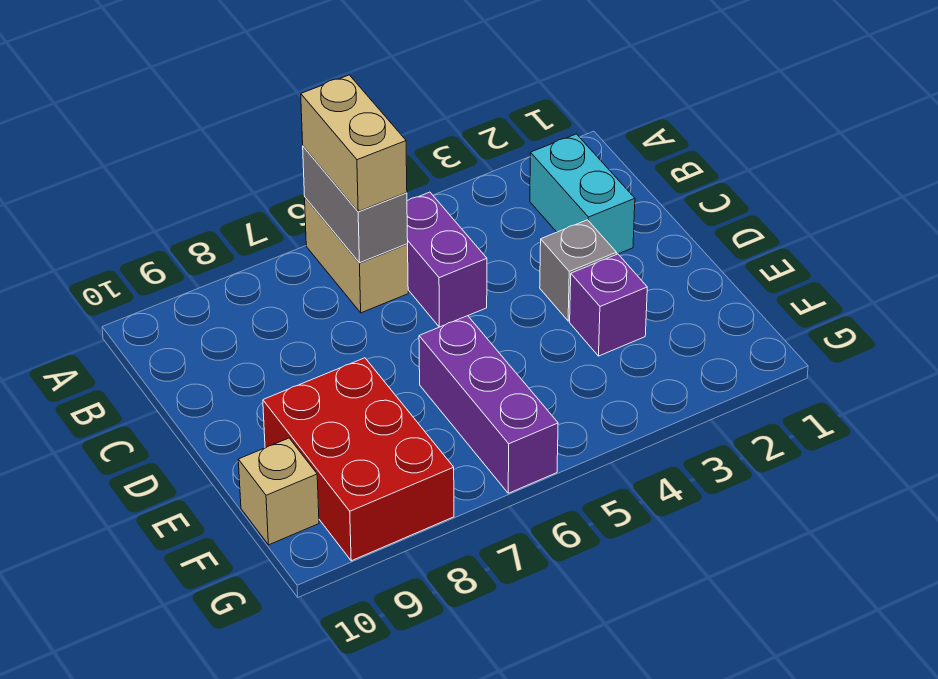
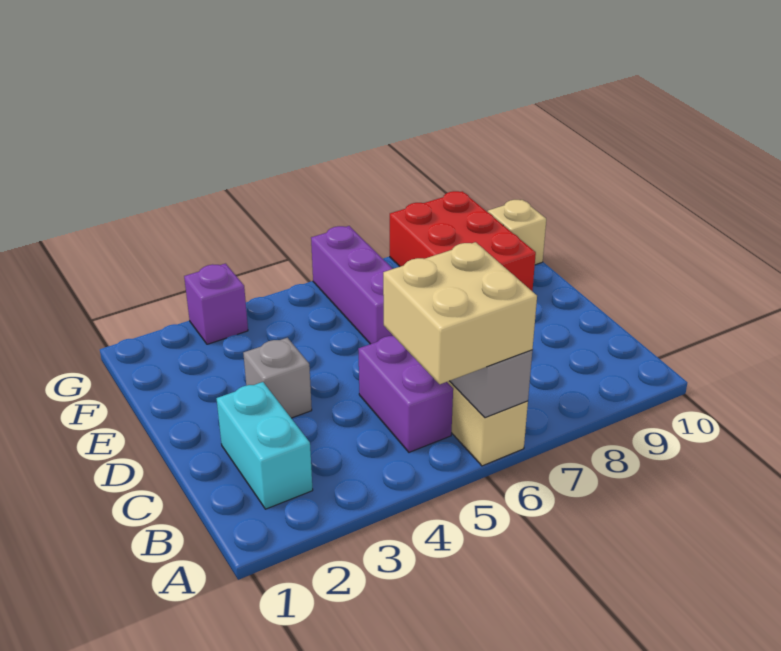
tan brick A6:B6 level 3 -> tan brick A5:B6 level 3
purple brick E3 level 1 -> purple brick G3 level 1

